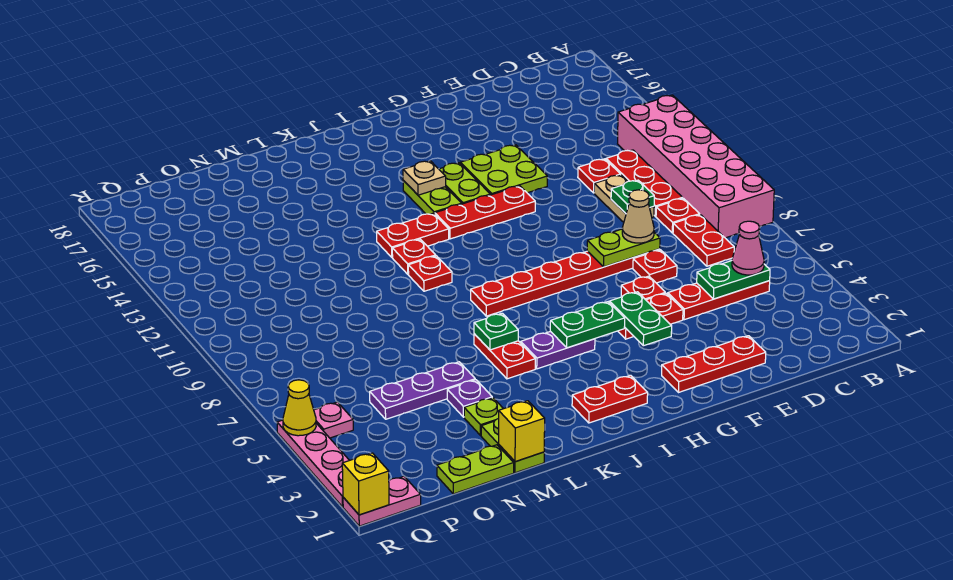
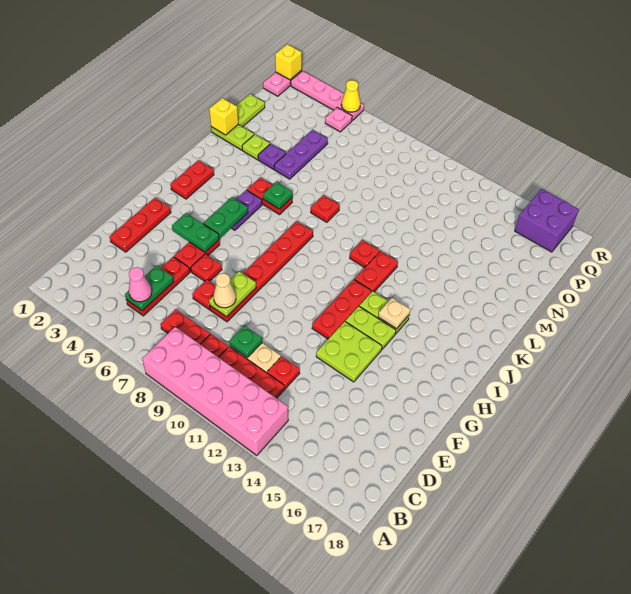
red plate K10 level 1 -> red plate L8 level 1
none -> purple brick Q16:R17 level 1

